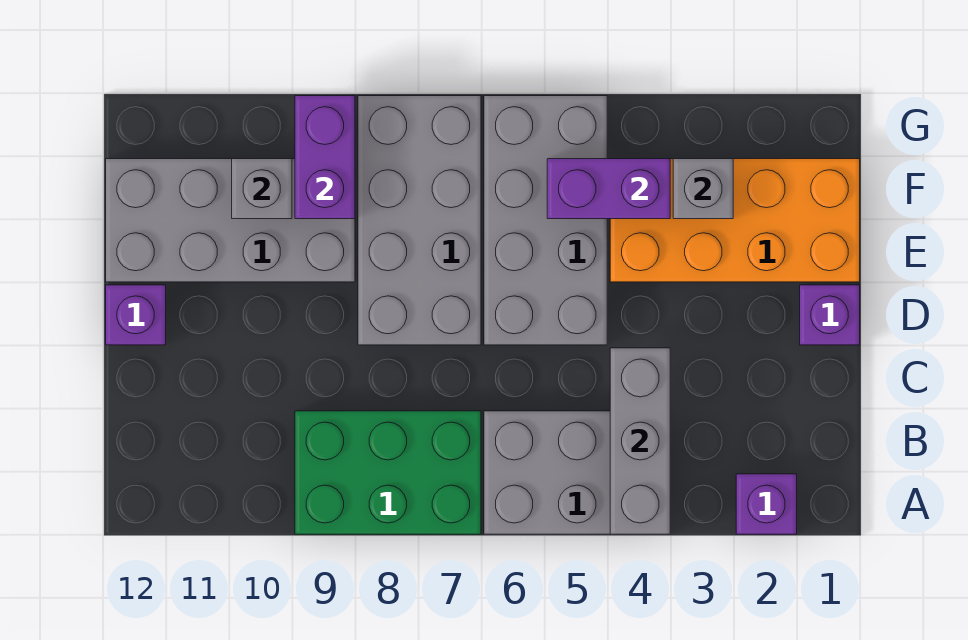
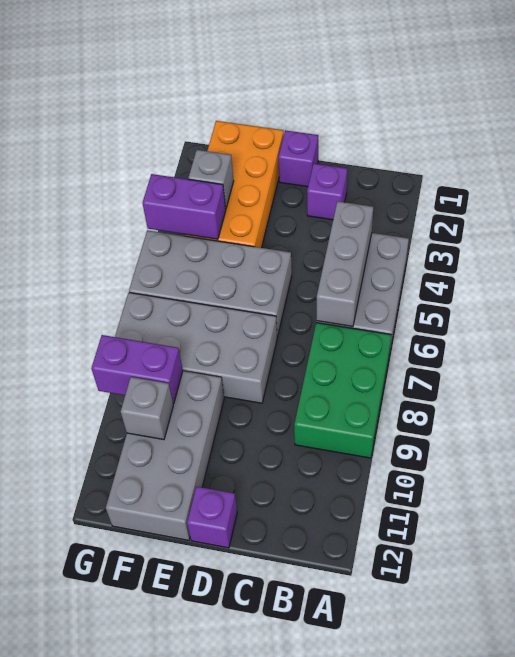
purple brick A2 level 1 -> purple brick C2 level 1
grey brick A4:C4 level 2 -> grey brick B4:B6 level 2
purple brick F4:F5 level 2 -> purple brick F4:G4 level 2

